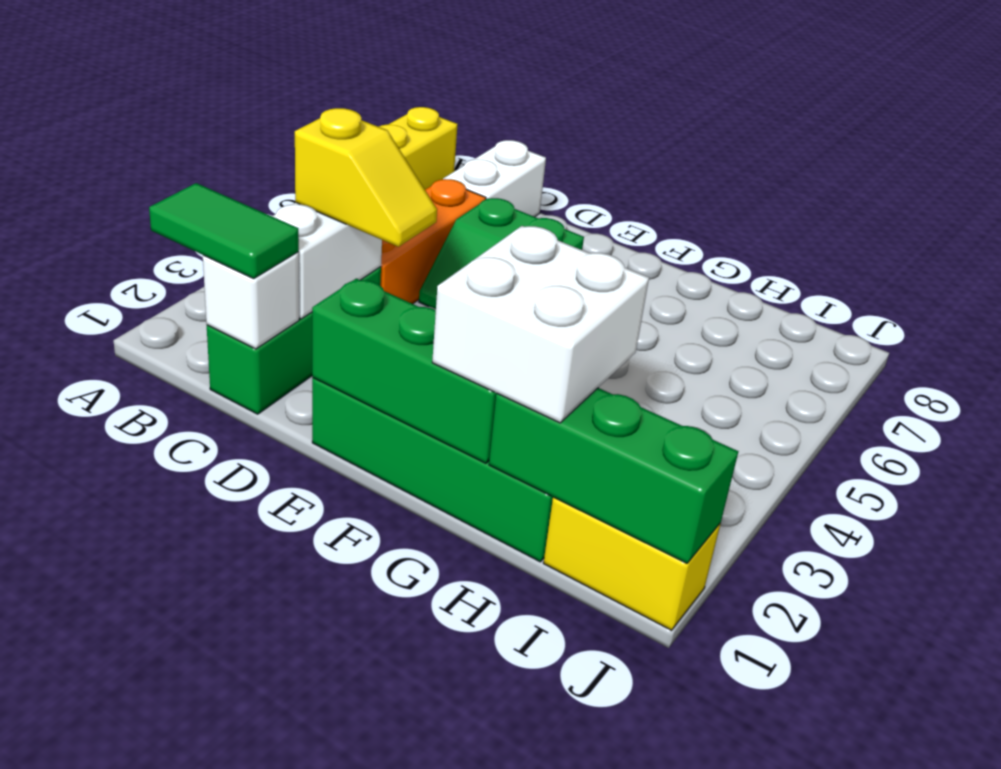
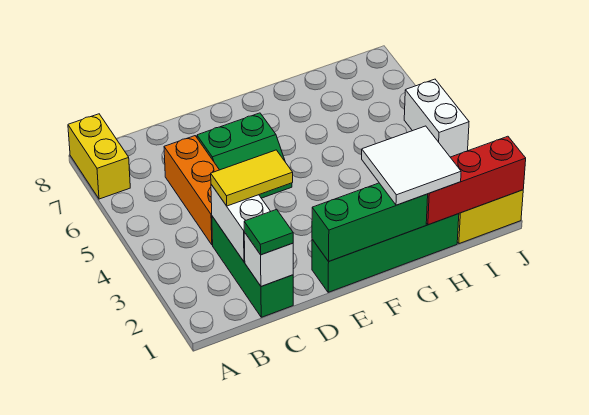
green tile B1:C1 level 3 -> green tile C1 level 3
yellow slope C3:D3 level 3 top C -> yellow tile C3:D3 level 3
white brick C7:C8 level 1 -> white brick J4:J5 level 1
white brick G1:H2 level 3 -> white tile G1:H2 level 3
green brick H1:J1 level 2 -> red brick H1:J1 level 2

